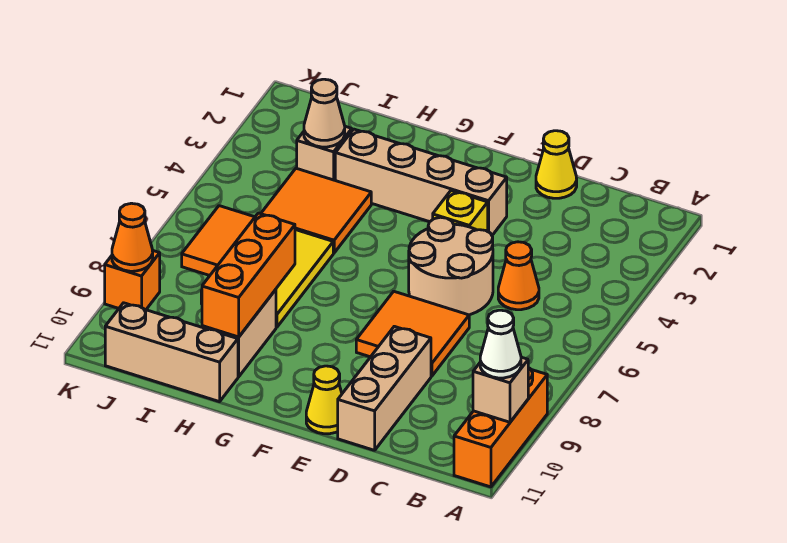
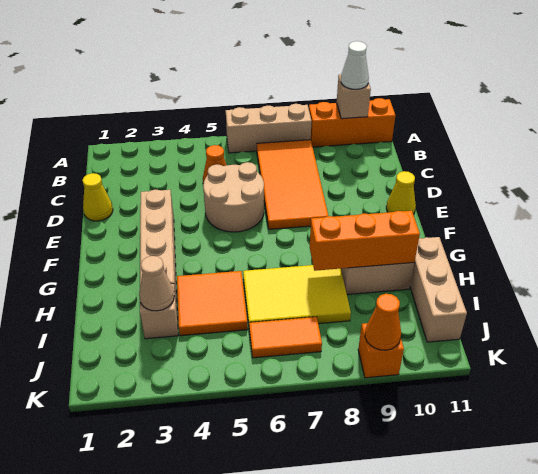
orange tile D7:E8 level 1 -> orange tile B7:E8 level 1
tan brick D9:D11 level 1 -> tan brick A6:A8 level 1
yellow brick E4 level 1 -> none

